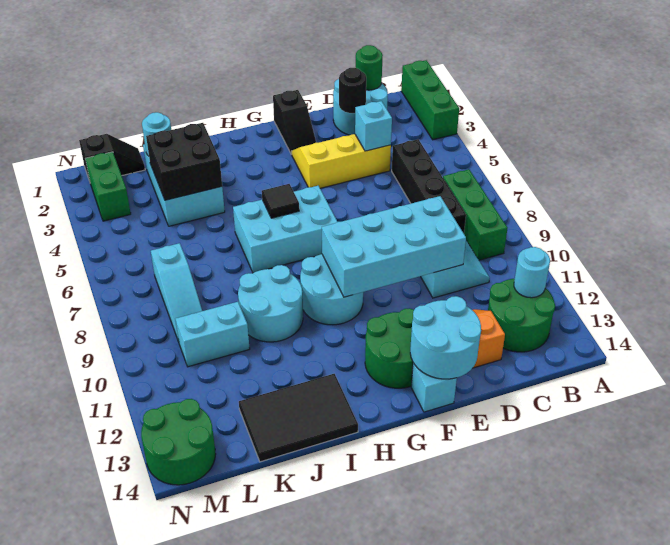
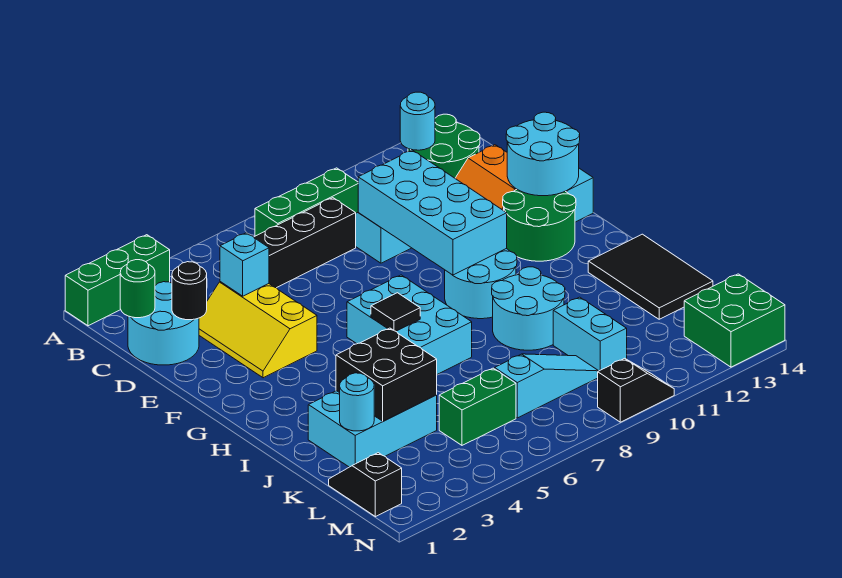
black slope F1:F2 level 1 top 1 -> black slope N9:N10 level 1 top 9
green brick M2:M3 level 1 -> green brick L5:L6 level 1
green round brick M13:N14 level 1 -> green brick M13:N14 level 1

